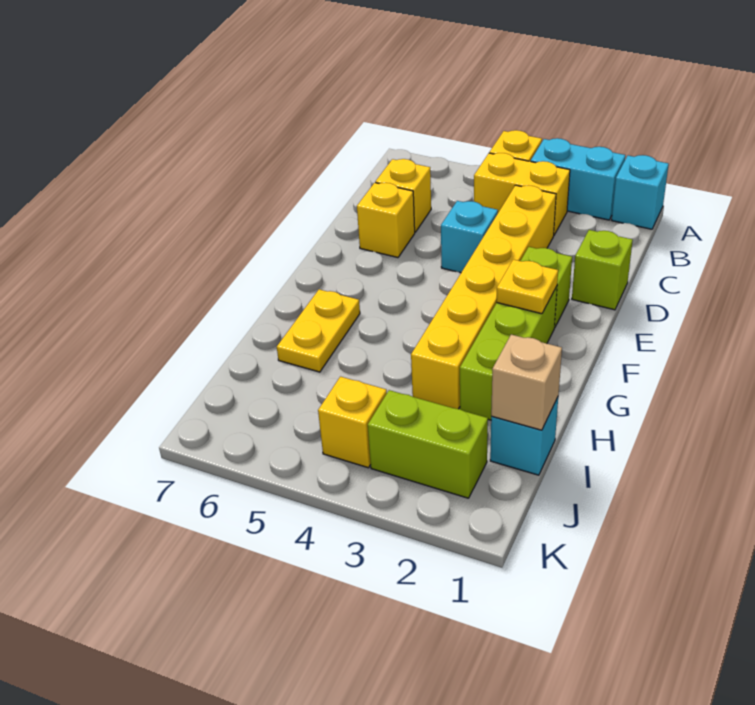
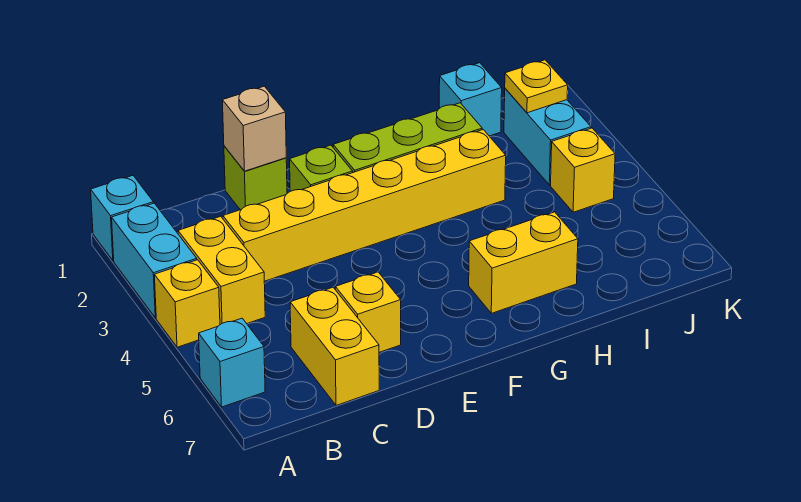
yellow brick C6 level 1 -> yellow brick C6:C7 level 1
cyan brick D4 level 1 -> cyan brick A6 level 1
yellow plate F2 level 2 -> yellow plate J2 level 2
yellow plate G6:H6 level 1 -> yellow brick G6:H6 level 1
tan brick I1 level 2 -> tan brick D1 level 2
lime brick J2:J3 level 1 -> cyan brick J2:J3 level 1

